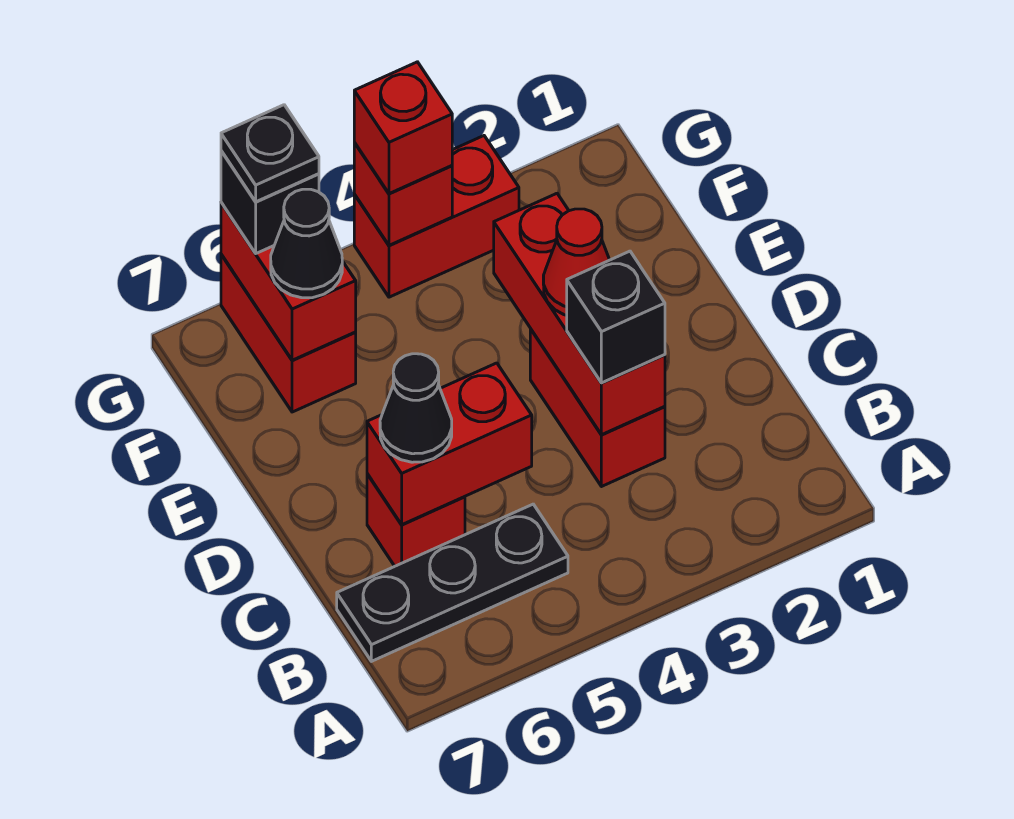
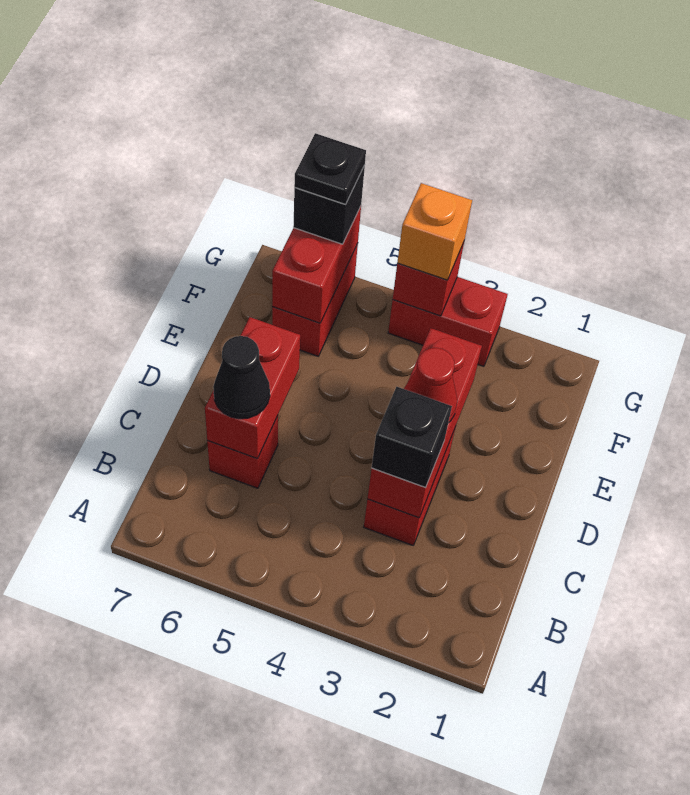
black plate B5:B7 level 1 -> none
red brick C5:C6 level 2 -> red brick C6:D6 level 2
black cone F6 level 3 -> none
red brick G4 level 3 -> orange brick G4 level 3

